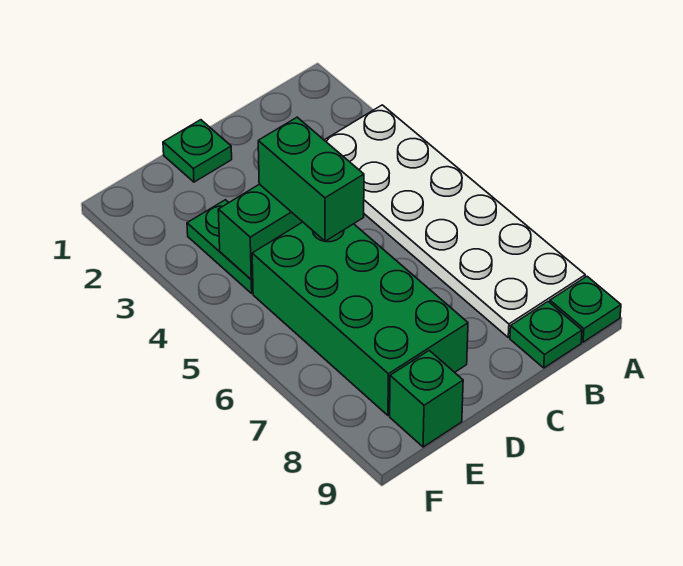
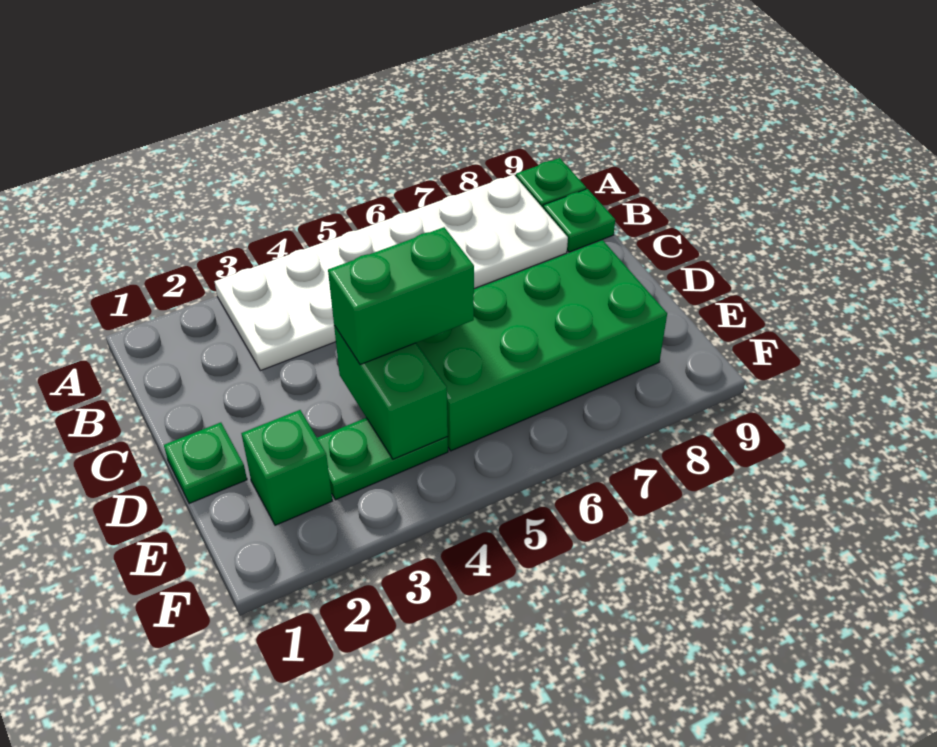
green brick E9 level 1 -> green brick E2 level 1

